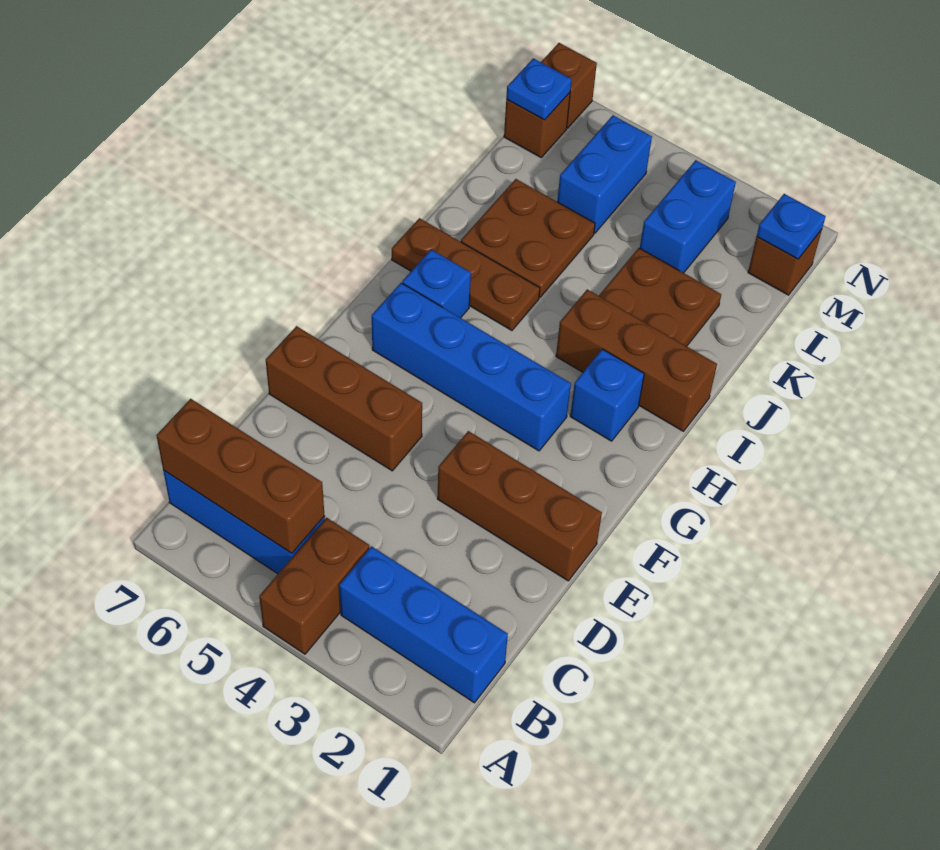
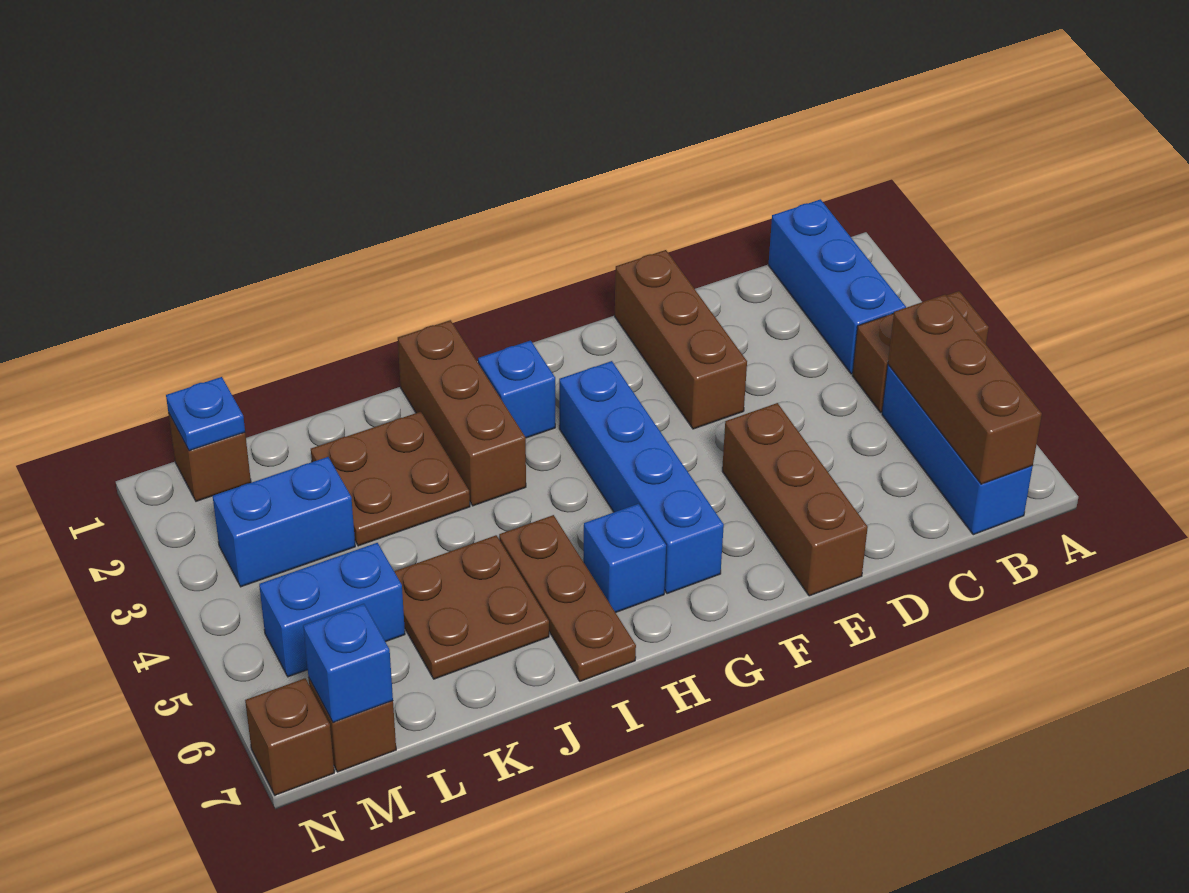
blue plate M7 level 2 -> blue brick M7 level 2

